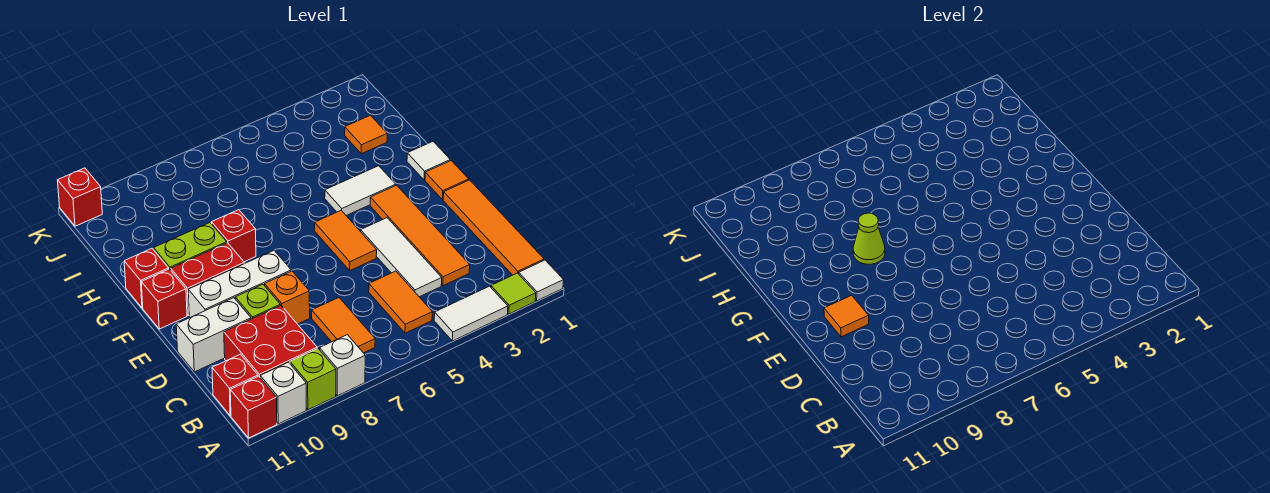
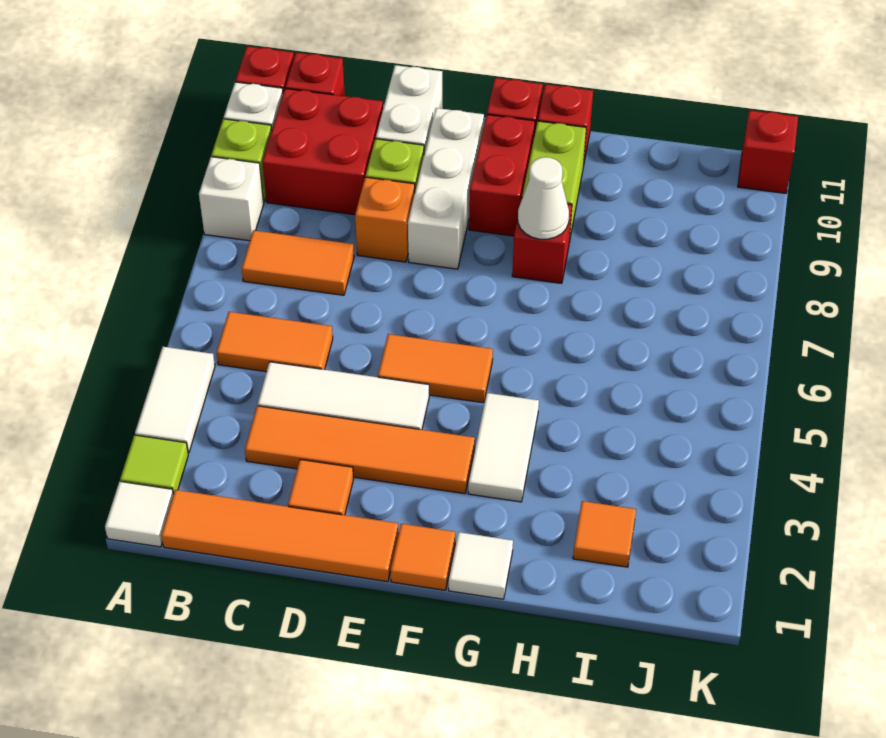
orange tile E10 level 2 -> orange tile D2 level 1
lime cone G8 level 2 -> white cone G8 level 2

